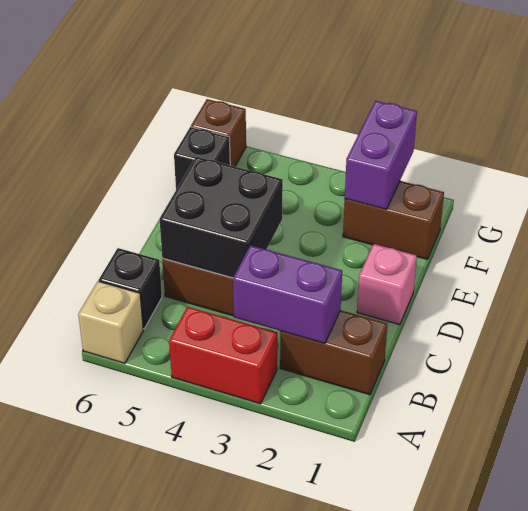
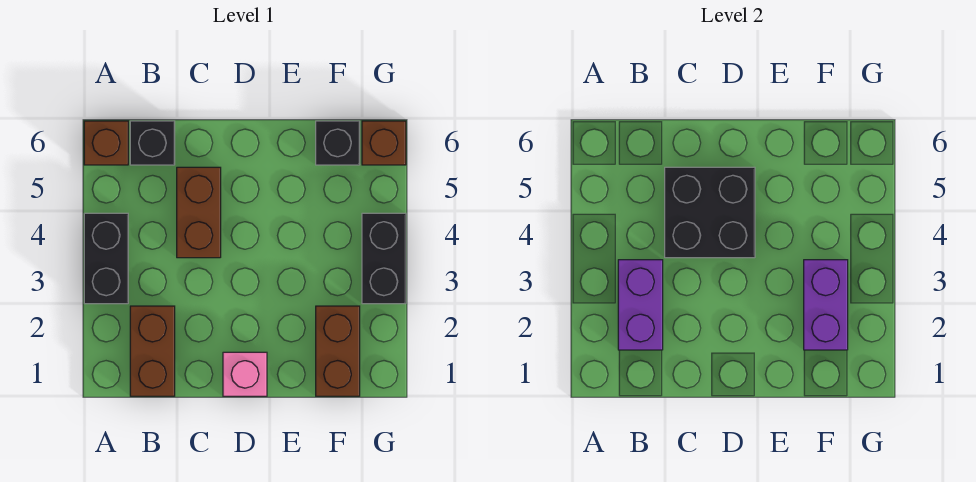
red brick A3:A4 level 1 -> black brick A3:A4 level 1
tan brick A6 level 1 -> brown brick A6 level 1
purple brick F2:G2 level 2 -> purple brick F2:F3 level 2
none -> black brick G3:G4 level 1

